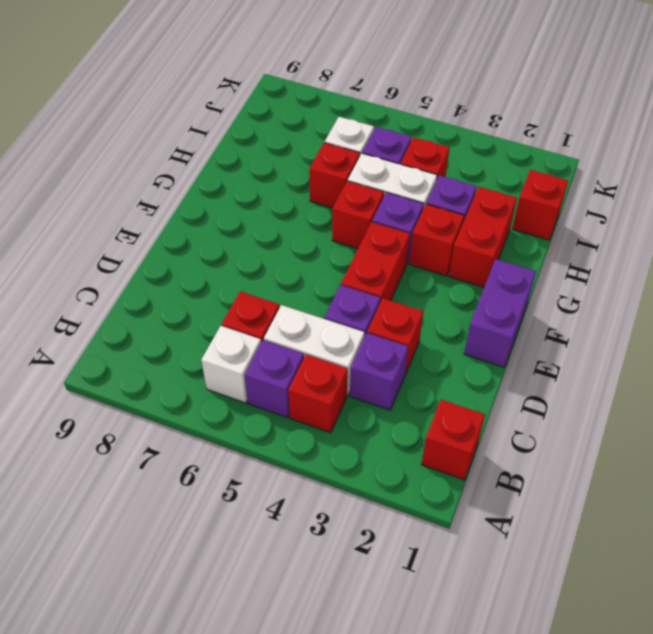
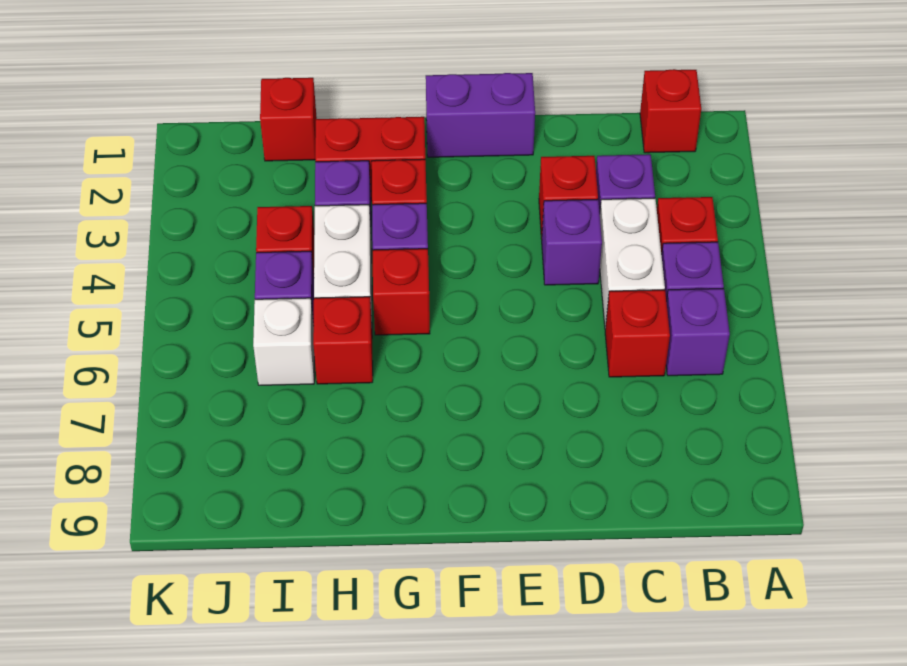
white brick B6 level 1 -> purple brick B6 level 1
red brick E4:F4 level 1 -> none

